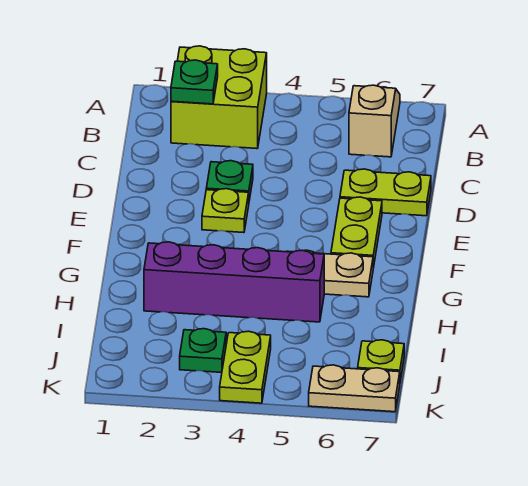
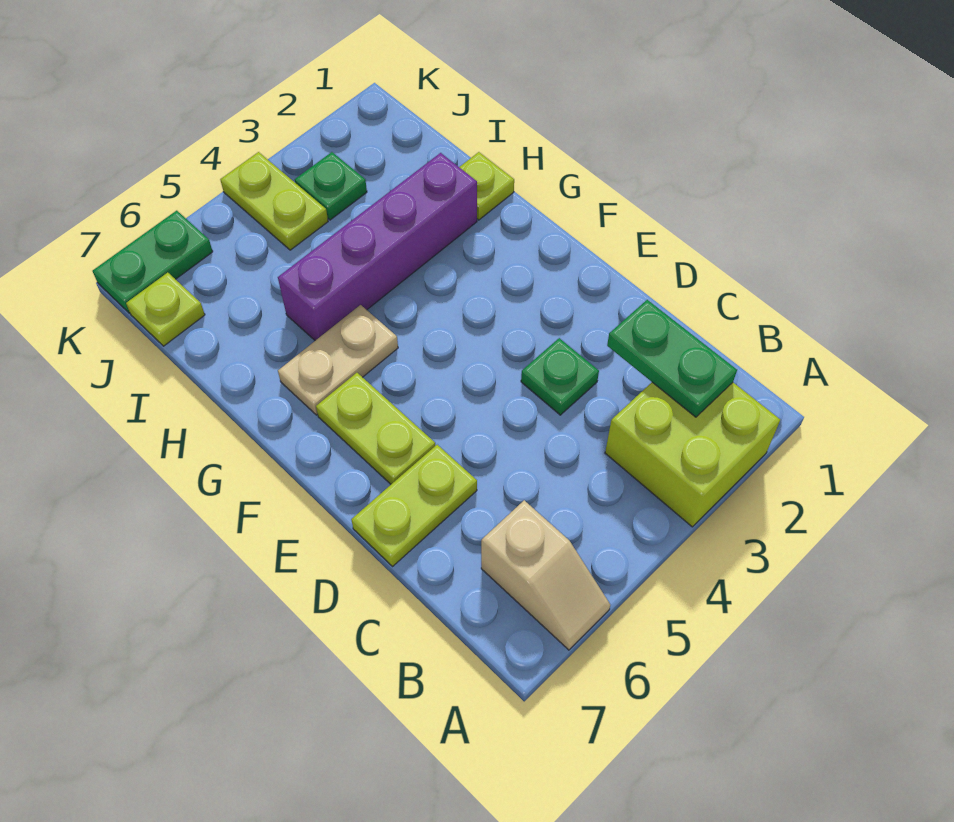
green plate B2 level 2 -> green plate B2:C2 level 2
lime plate E3 level 1 -> lime plate H1 level 1
tan plate K6:K7 level 1 -> green plate K6:K7 level 1

